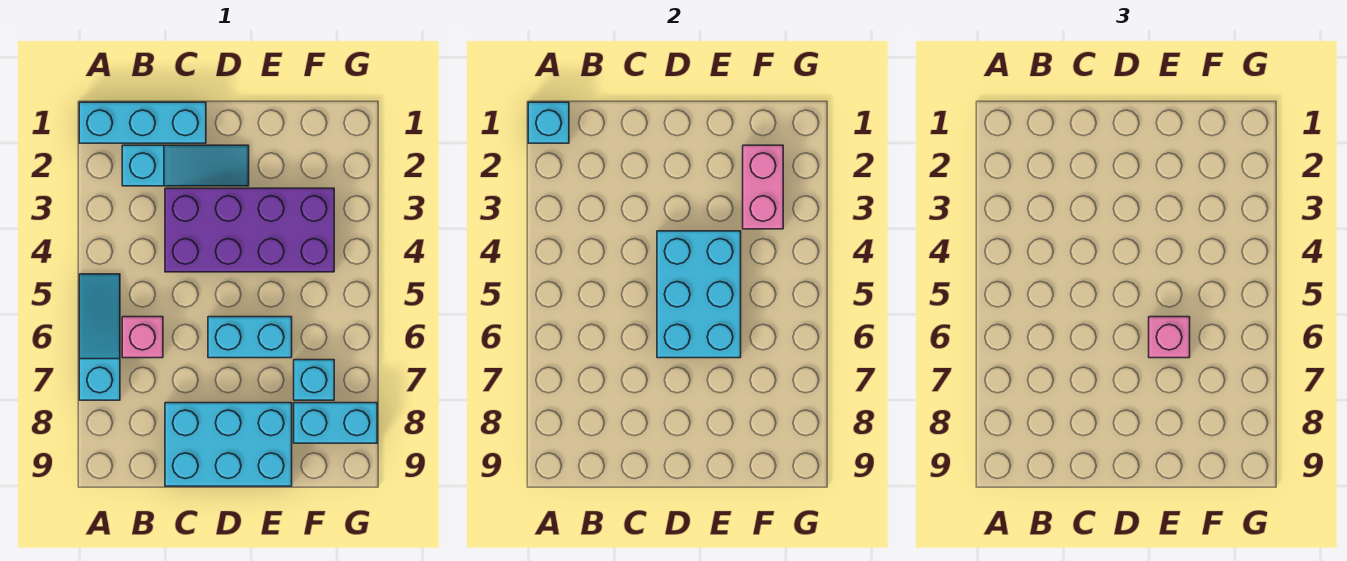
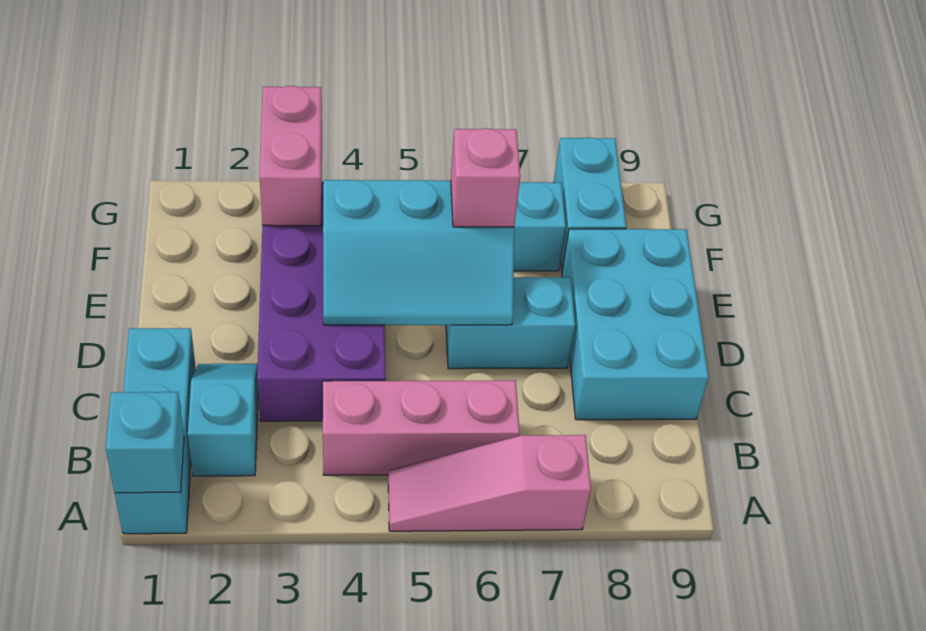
cyan slope A5:A7 level 1 top 7 -> pink slope A5:A7 level 1 top 7
cyan slope B2:D2 level 1 top B -> cyan slope B2:C2 level 1 top B
pink brick B6 level 1 -> pink brick B4:B6 level 1
cyan brick D4:E6 level 2 -> cyan slope D4:E6 level 2 top E
cyan brick D6:E6 level 1 -> cyan brick D6:D7 level 1
pink brick F2:F3 level 2 -> pink brick F3:G3 level 2

